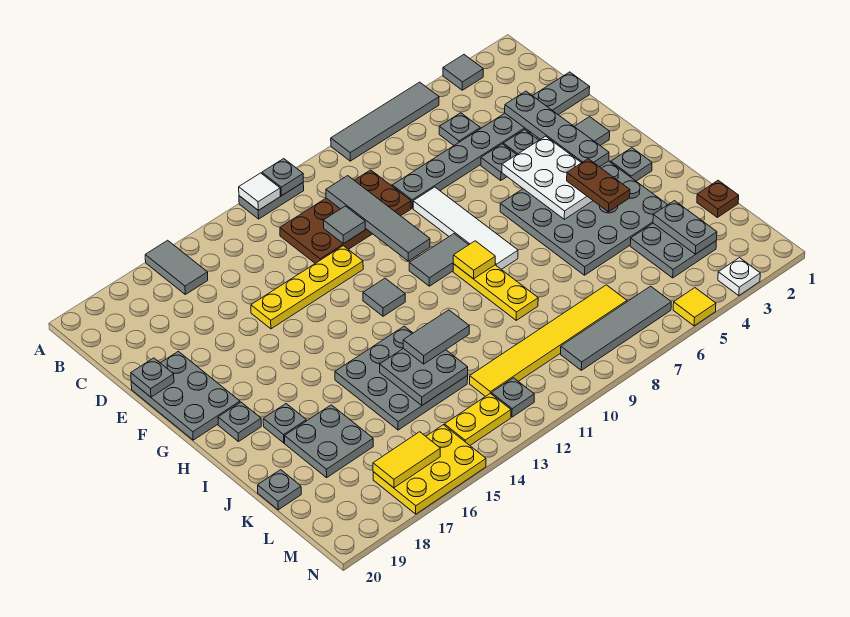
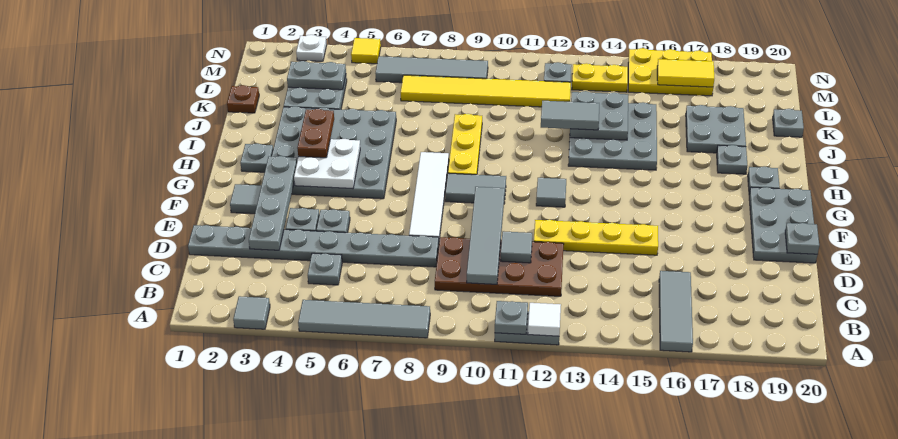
grey tile A16:B16 level 1 -> grey tile A16:C16 level 1
white plate F4:H5 level 2 -> white plate G4:H5 level 2
yellow tile H9 level 2 -> none
grey plate K3:L3 level 2 -> grey plate L3:L4 level 2

